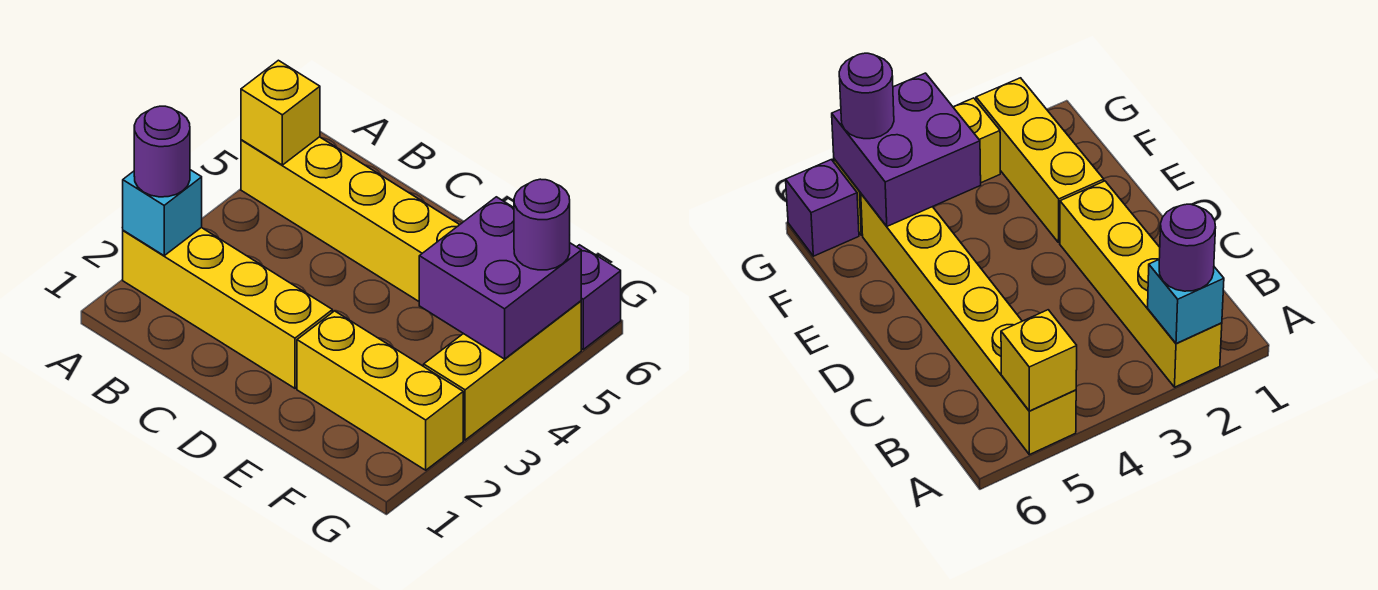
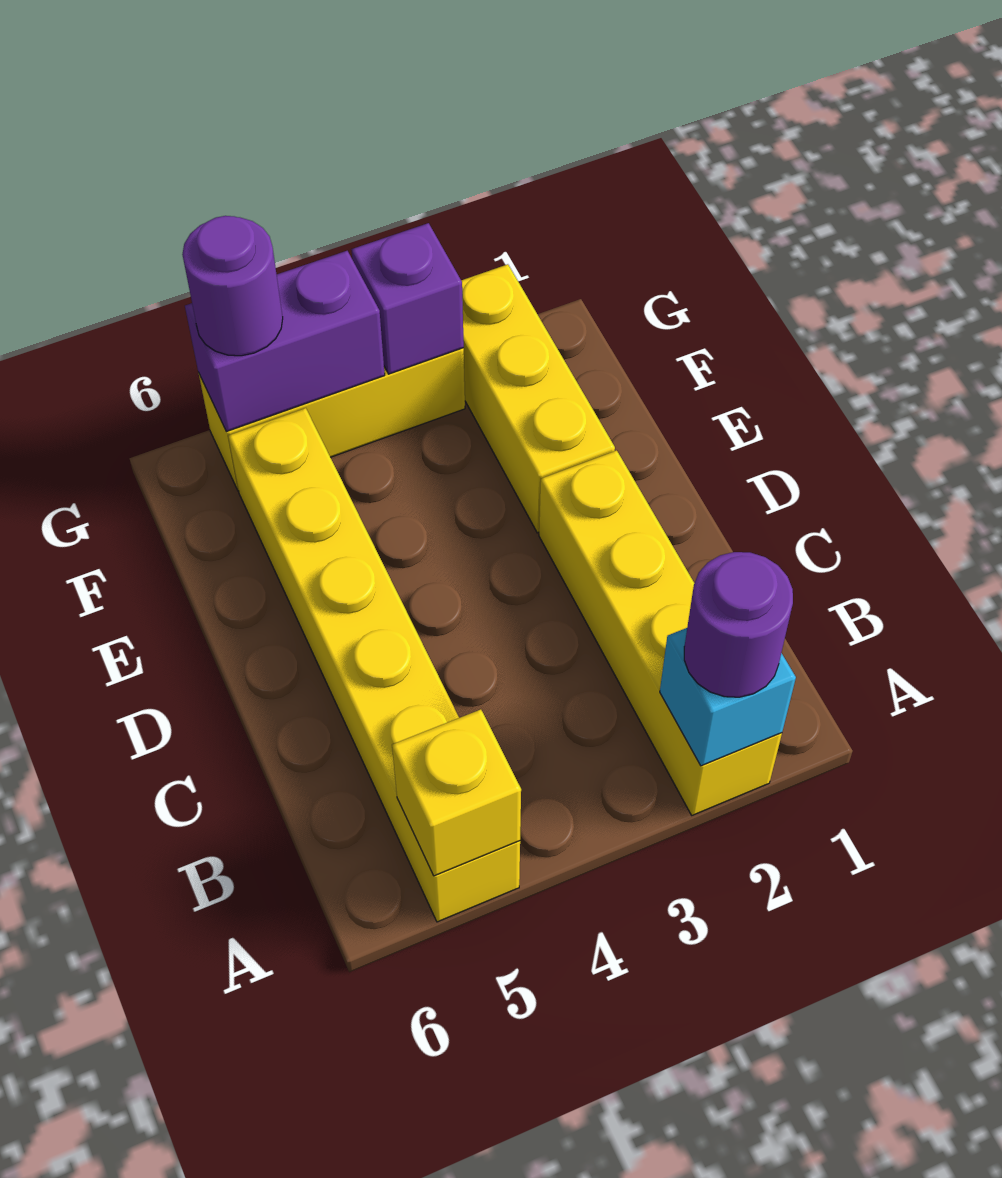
purple brick F4:G5 level 2 -> purple brick G4:G5 level 2
purple brick G6 level 1 -> purple brick G3 level 2

